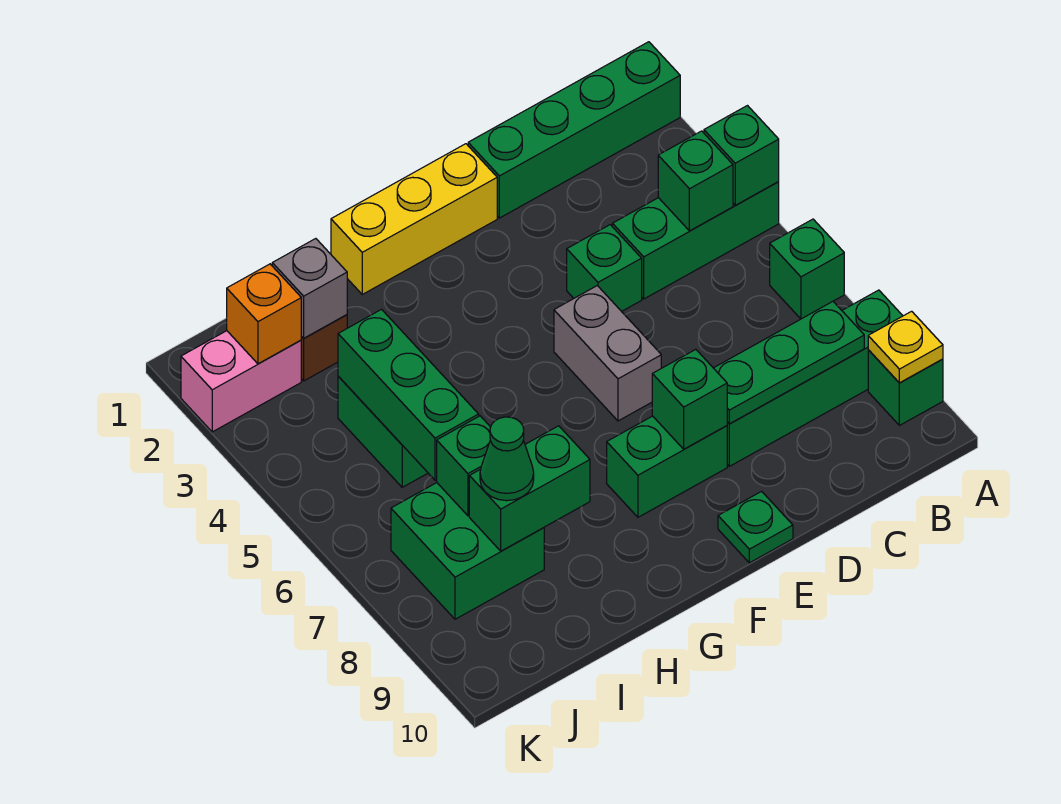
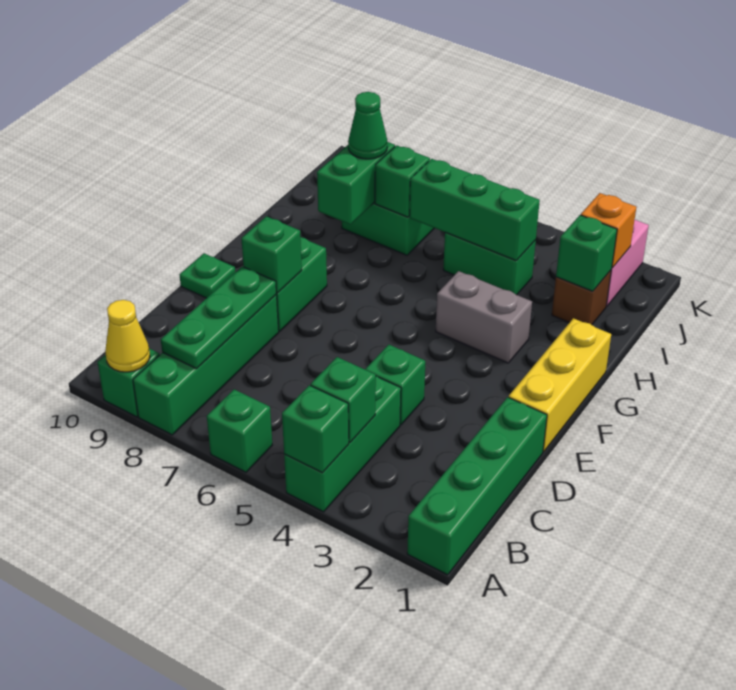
yellow plate A9 level 2 -> yellow cone A9 level 2
grey brick E5:E6 level 1 -> grey brick G3:G4 level 1
grey brick I2 level 2 -> green brick I2 level 2

